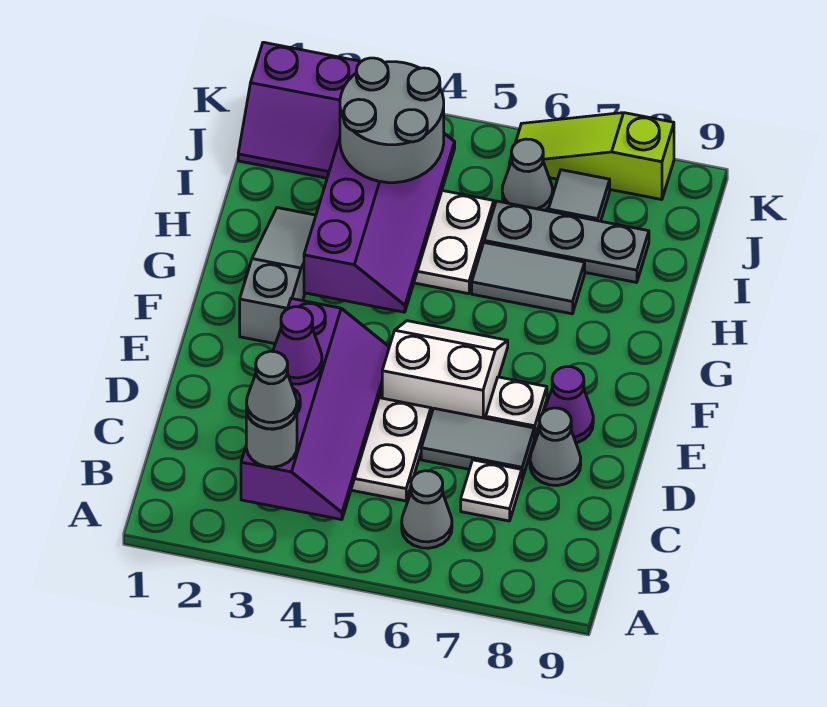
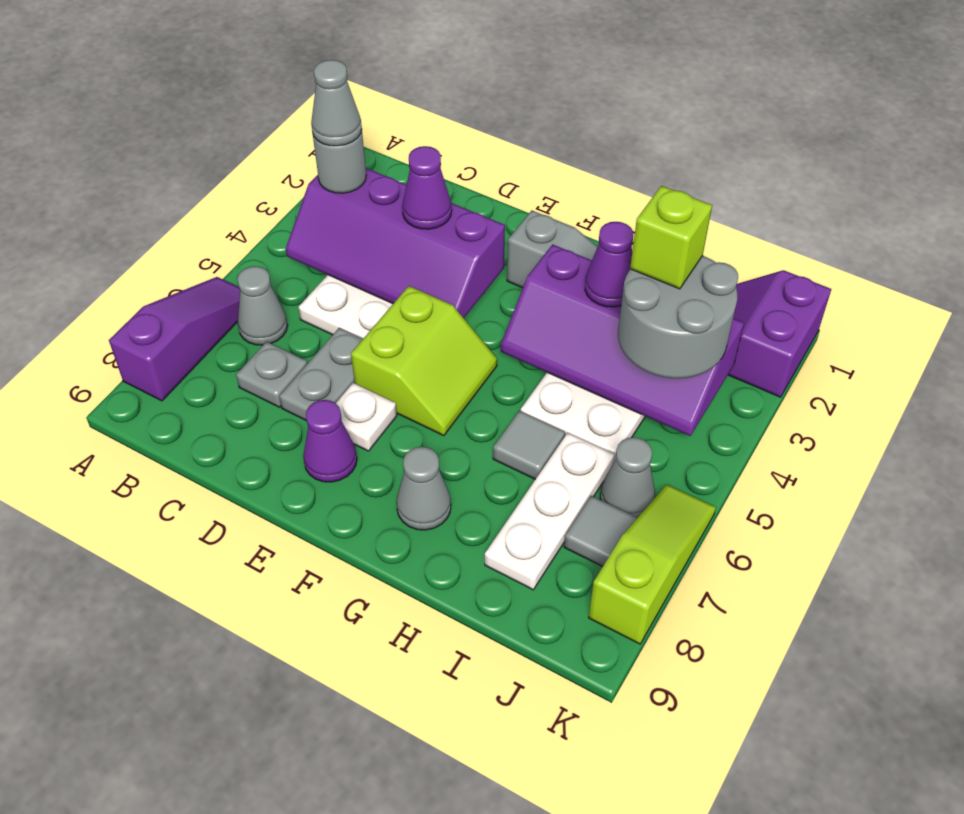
none -> purple slope A6:A8 level 1 top 8
white plate C7 level 1 -> grey plate C7 level 1
grey tile D6:D7 level 1 -> grey plate D6:D7 level 1
grey cone D8 level 1 -> grey cone G8 level 1
white slope E5:F6 level 1 top E -> lime slope E5:F6 level 1 top E
none -> purple cone H3 level 3
grey tile H6:H7 level 1 -> grey tile H6 level 1
none -> lime brick I3 level 4
grey plate I6:I8 level 1 -> white plate I6:I8 level 1

